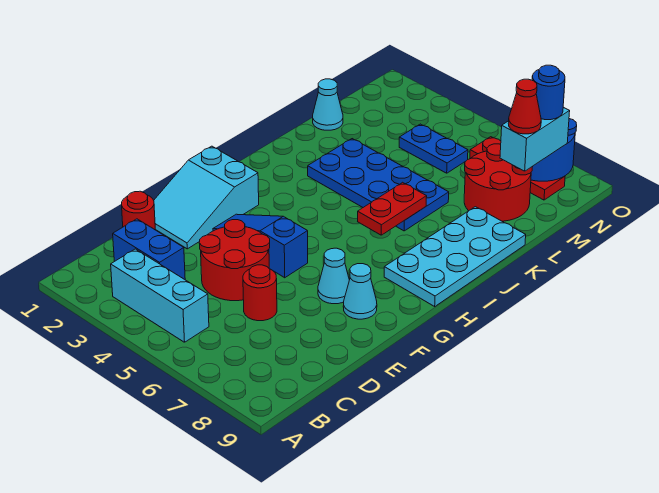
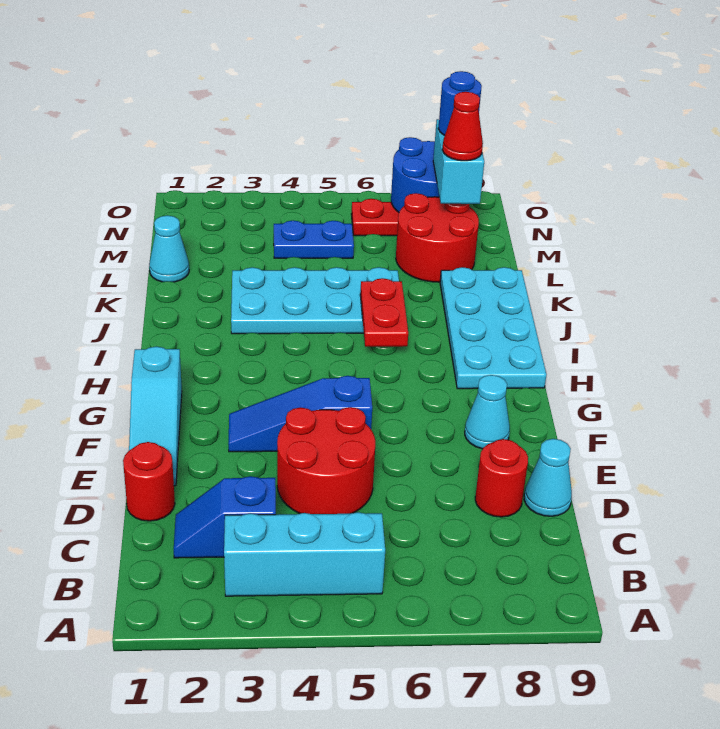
blue brick C2:C3 level 1 -> blue slope C2:C3 level 1 top 3
red round brick D6 level 1 -> red round brick D8 level 1
cyan slope E1:G2 level 1 top G -> cyan slope E1:G1 level 1 top G
cyan cone F7 level 1 -> cyan cone D9 level 1
blue plate J3:K6 level 1 -> cyan plate J3:K6 level 1

